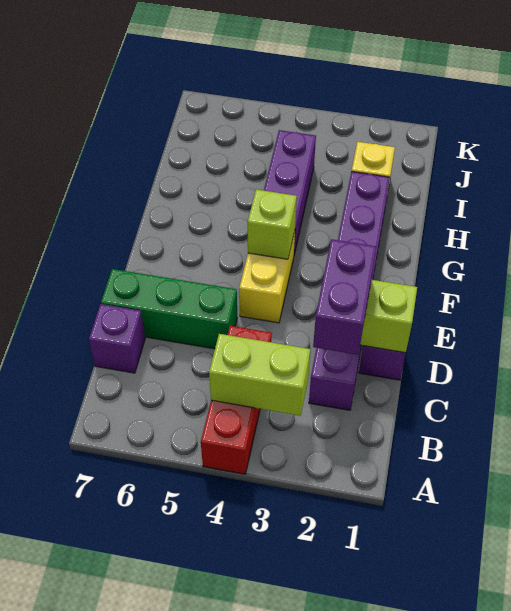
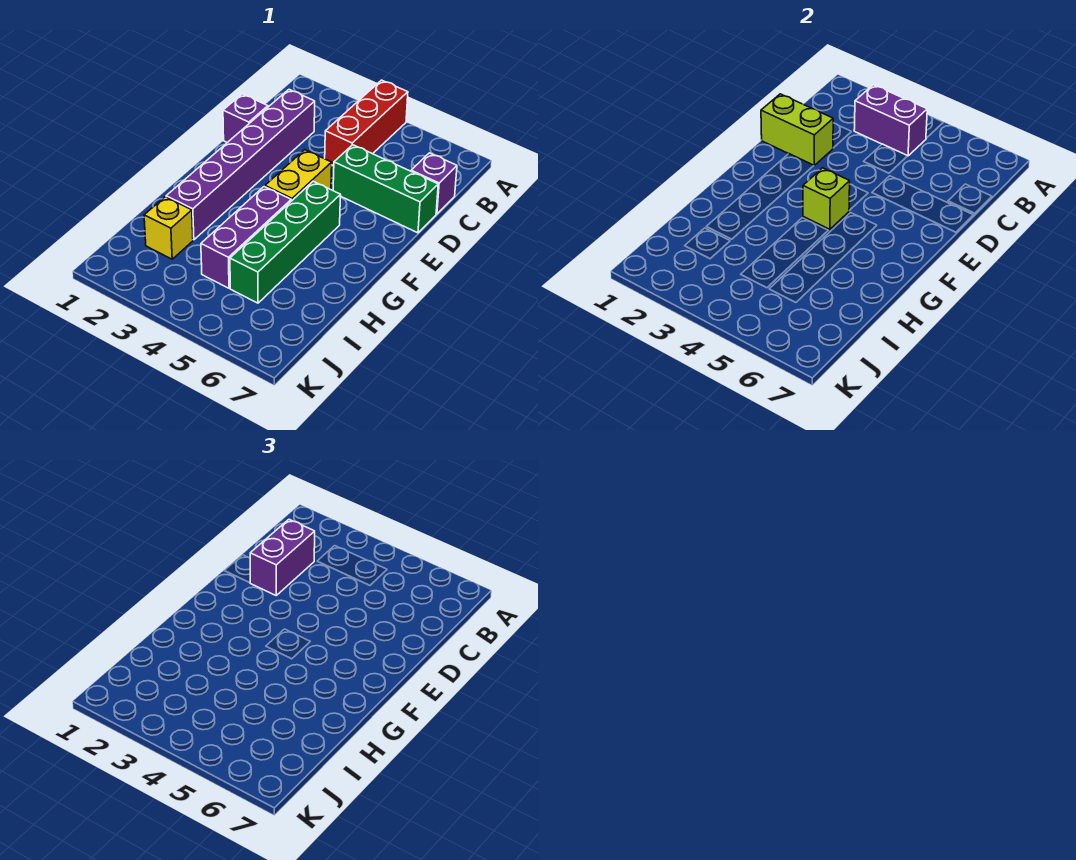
lime brick B3:B4 level 2 -> purple brick B3:B4 level 2
none -> green brick F5:I5 level 1

